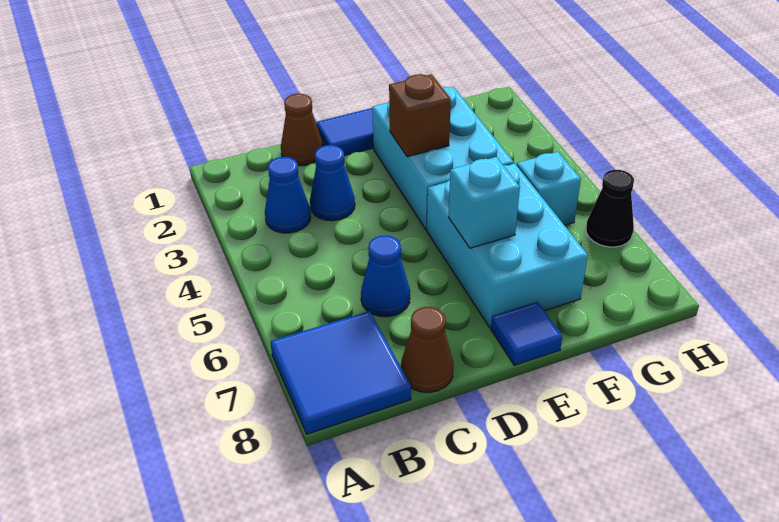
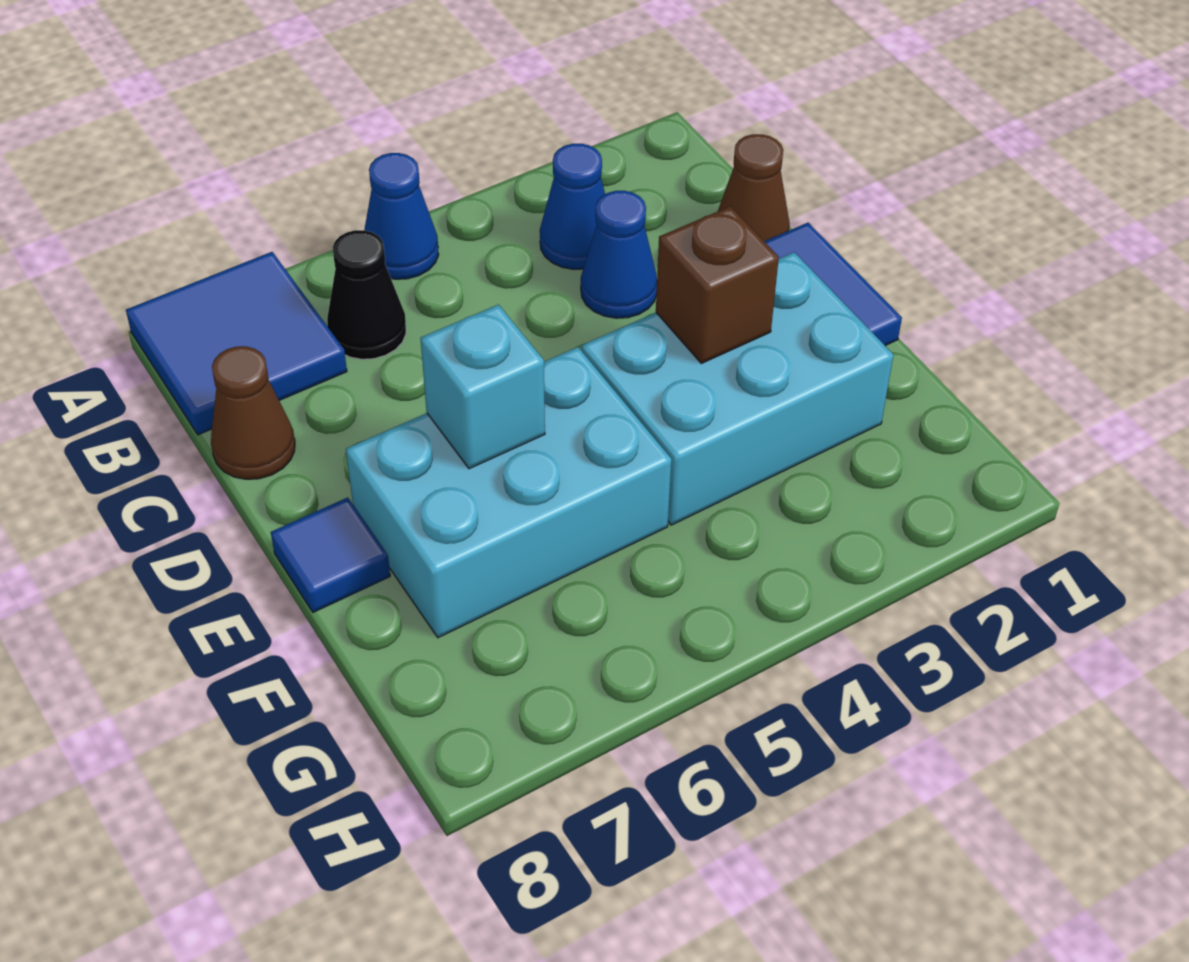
blue cone C6 level 1 -> blue cone A5 level 1
cyan brick G5 level 1 -> none
black cone H6 level 1 -> black cone B6 level 1

